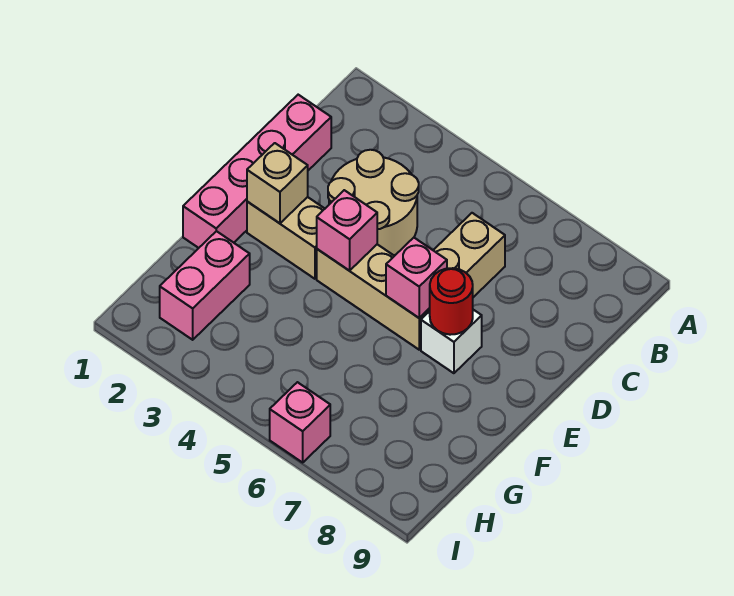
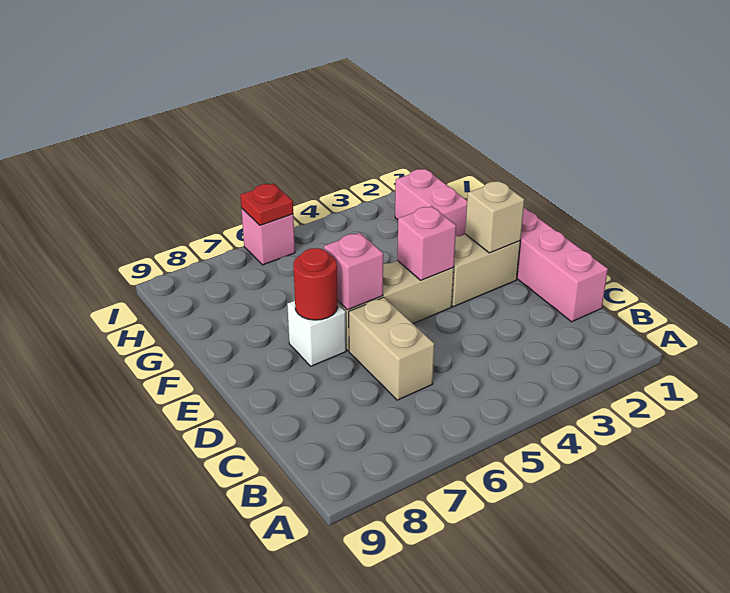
tan round brick C3:D4 level 1 -> none
none -> red plate I6 level 2

